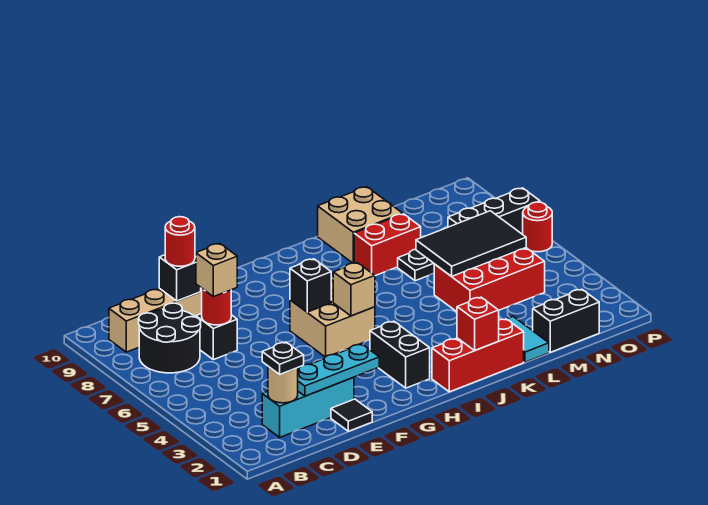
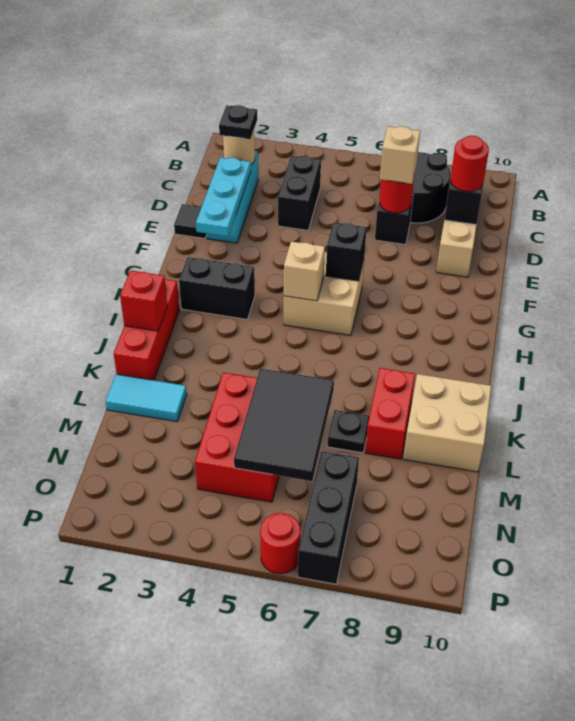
black brick M1:N1 level 1 -> black brick C4:D4 level 1

